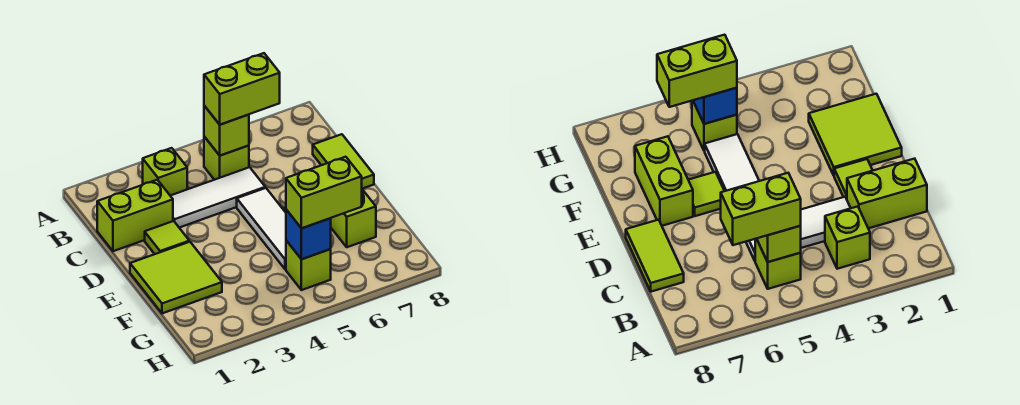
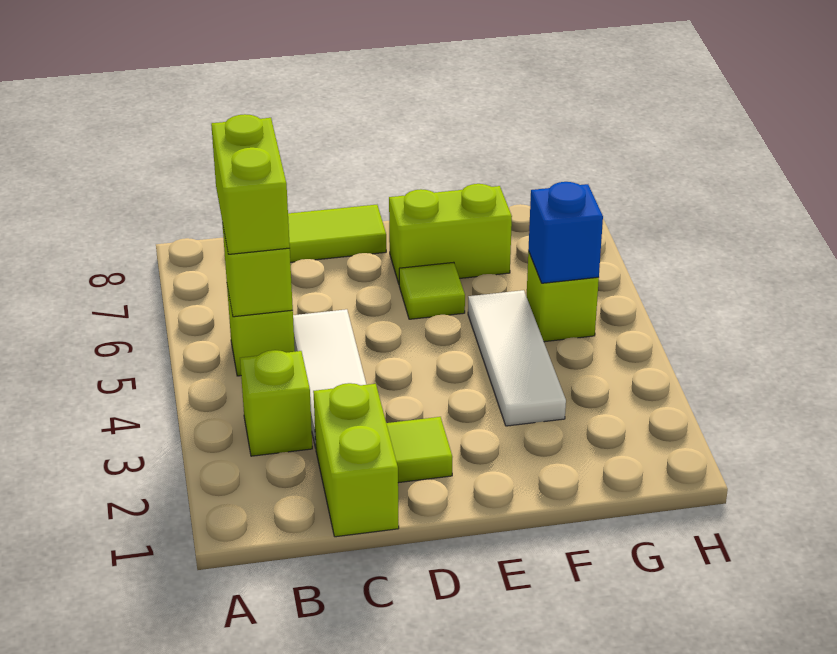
white tile D5:F5 level 1 -> white tile F3:F5 level 1
lime tile E1:F2 level 1 -> none
lime brick G5:G6 level 3 -> none

